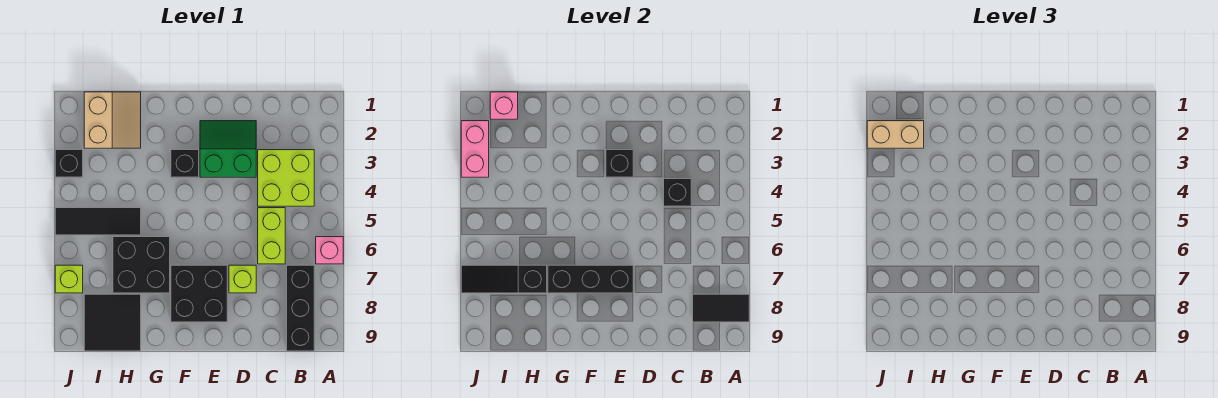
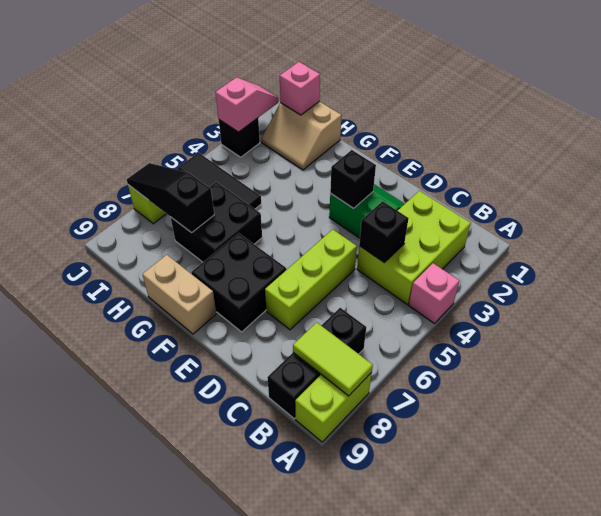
pink brick A6 level 1 -> pink brick A4 level 1
black tile A8:B8 level 2 -> lime tile A8:B8 level 2
lime brick B3:C4 level 1 -> lime brick B2:C4 level 1
lime brick C5:C6 level 1 -> lime brick A8:A9 level 1
lime brick D7 level 1 -> lime brick D5:D7 level 1
black brick E7:G7 level 2 -> none
black brick F3 level 1 -> none
tan slope H1:I2 level 1 top I -> tan slope H1:I2 level 1 top 1
black tile H8:I9 level 1 -> none
tan brick I2:J2 level 3 -> tan brick F9:G9 level 1
pink brick J2:J3 level 2 -> pink slope J2:J3 level 2 top 3

